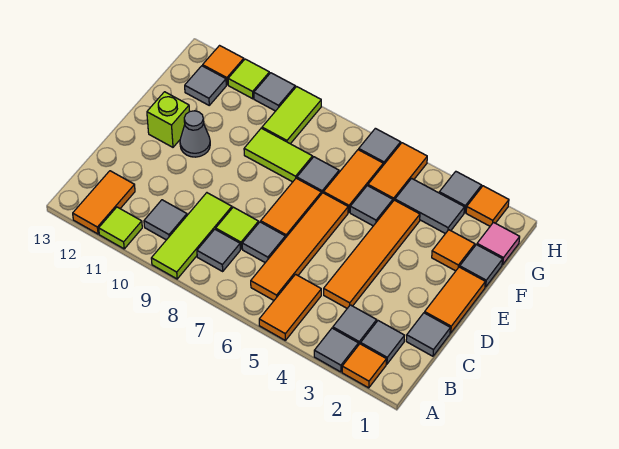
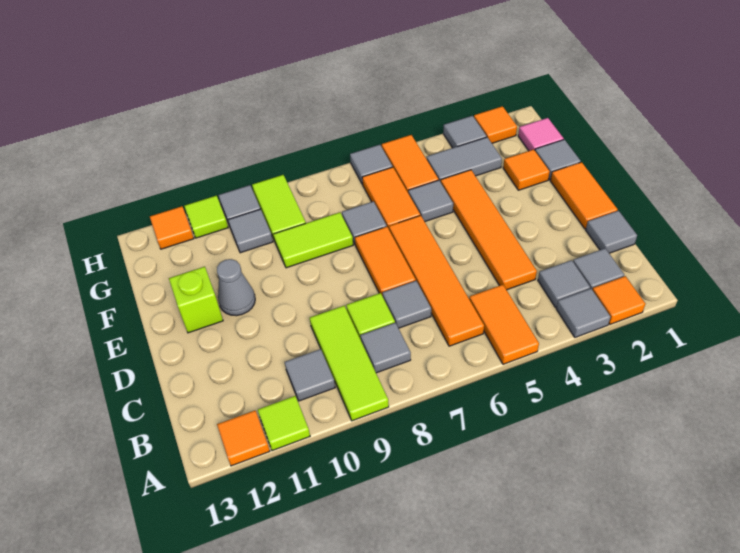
orange tile A12:B12 level 1 -> orange tile A12 level 1
grey tile G12 level 1 -> grey tile G10 level 1

